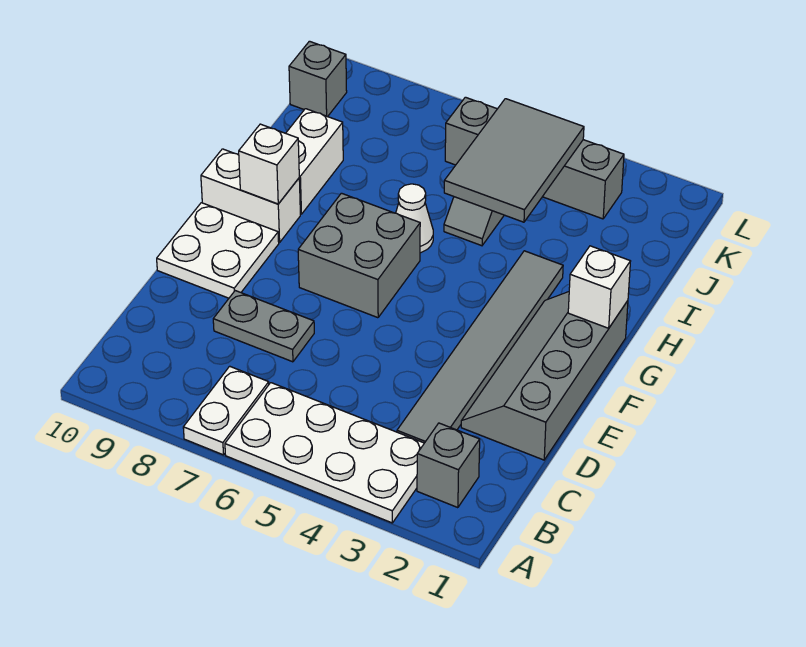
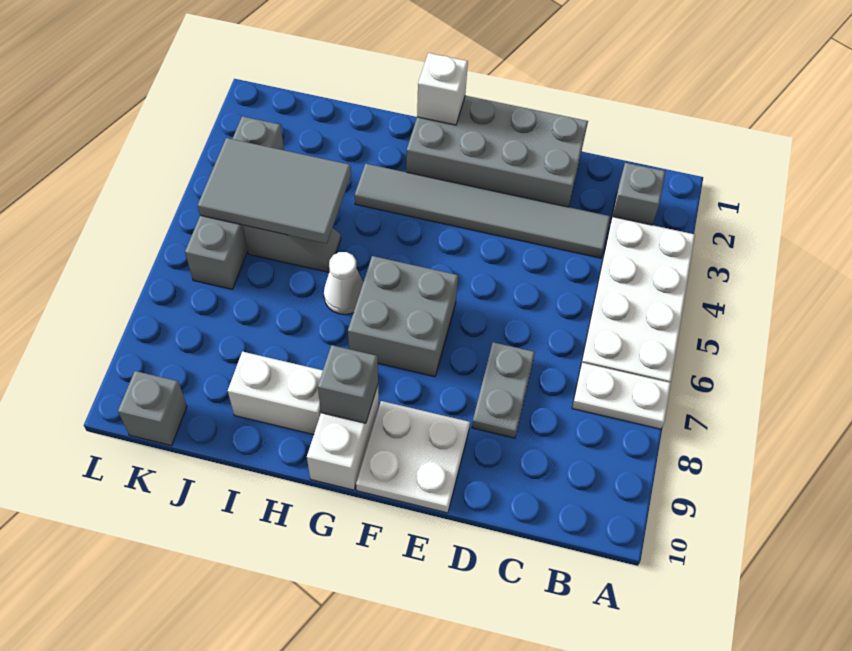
grey slope D1:G2 level 1 top 1 -> grey brick D1:G2 level 1
white brick G9 level 2 -> grey brick G9 level 2

